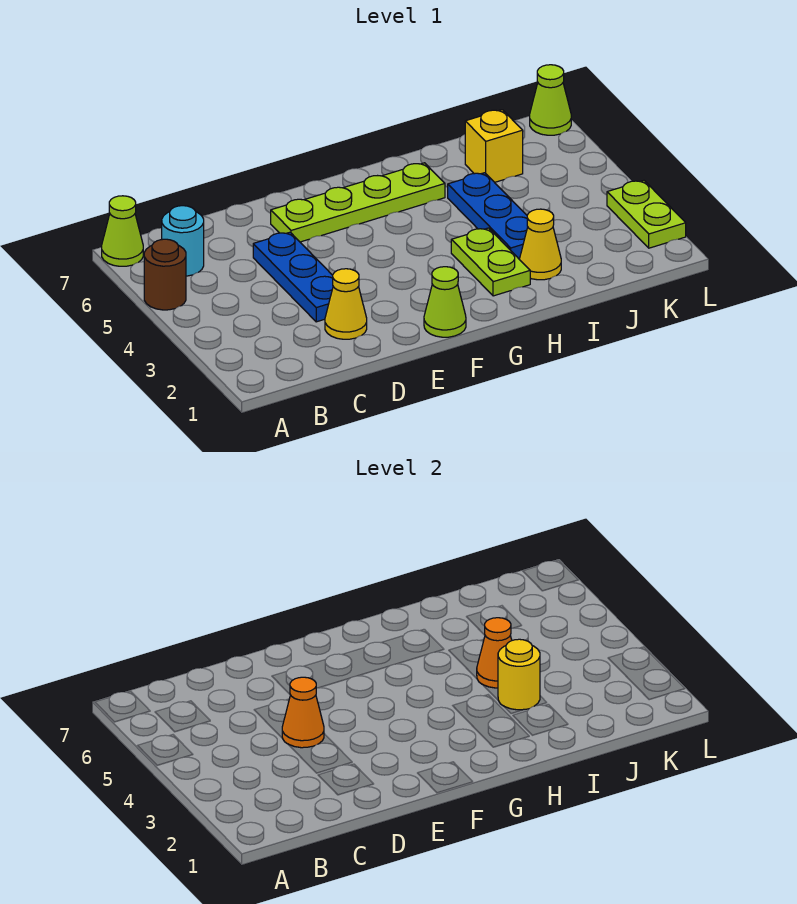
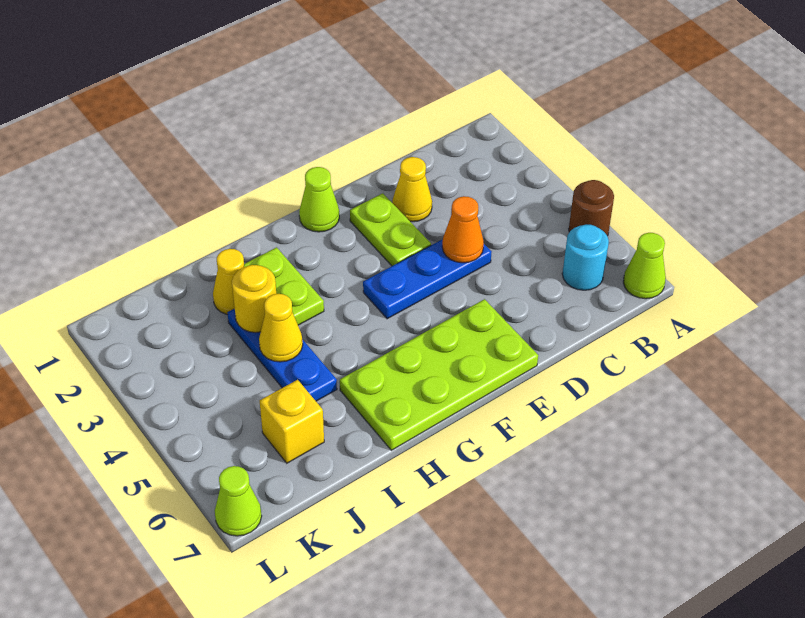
blue plate D3:D5 level 1 -> blue plate D4:F4 level 1
lime plate E6:H6 level 1 -> lime plate E6:H7 level 1
orange cone I4 level 2 -> yellow cone I4 level 2
lime plate L2:L3 level 1 -> lime plate E2:E3 level 1

